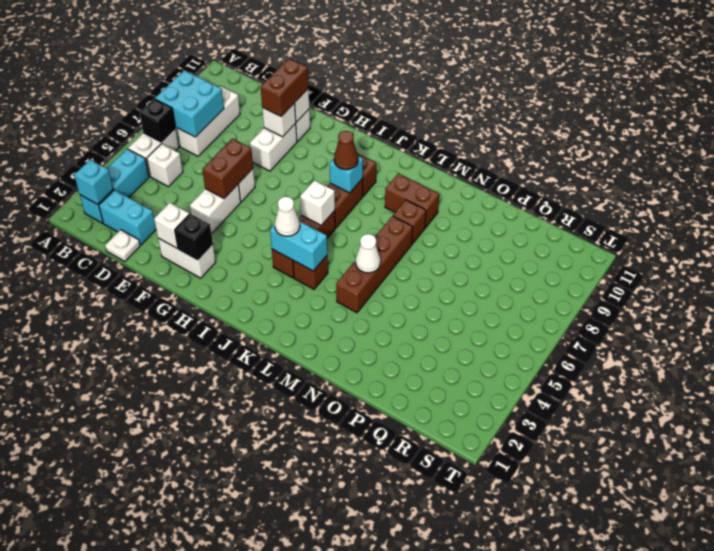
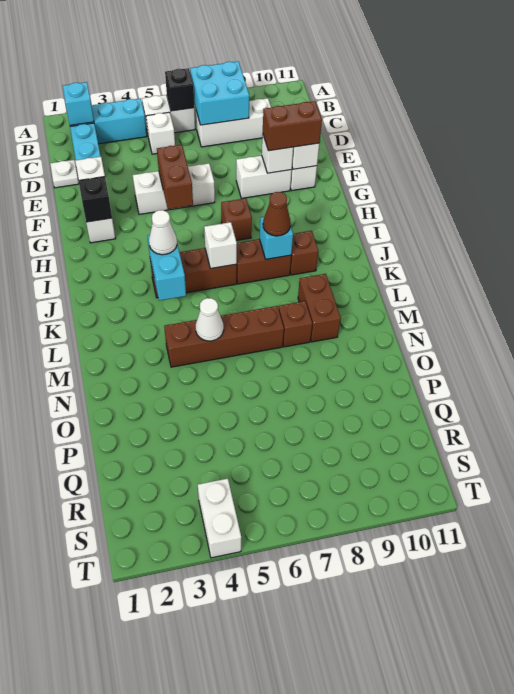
brown brick F5:F6 level 2 -> brown brick F5:G5 level 2
brown brick K4 level 1 -> brown brick H7 level 1
none -> white brick S4:T4 level 1

